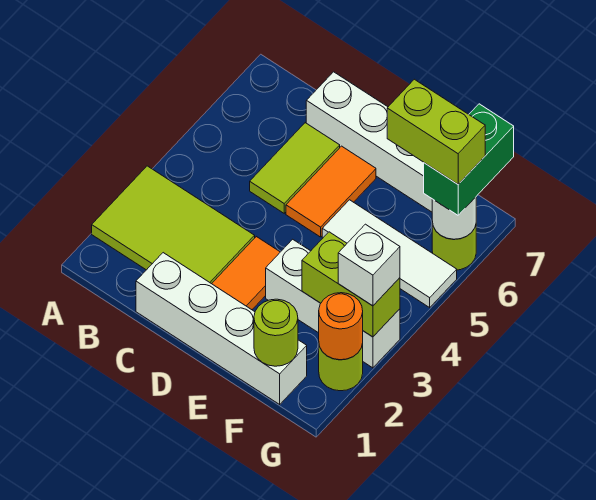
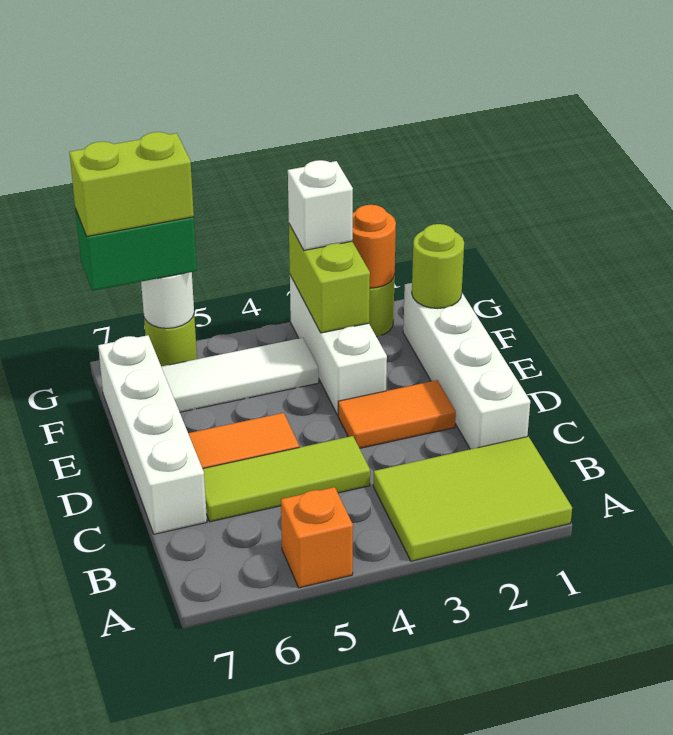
lime tile A2:C3 level 1 -> lime tile A1:B3 level 1
none -> orange brick A5 level 1
lime tile C5:C6 level 1 -> lime tile C4:C6 level 1
white tile E5:G5 level 1 -> white tile F4:F6 level 1
lime brick F6:G6 level 4 -> lime brick G6:G7 level 4

